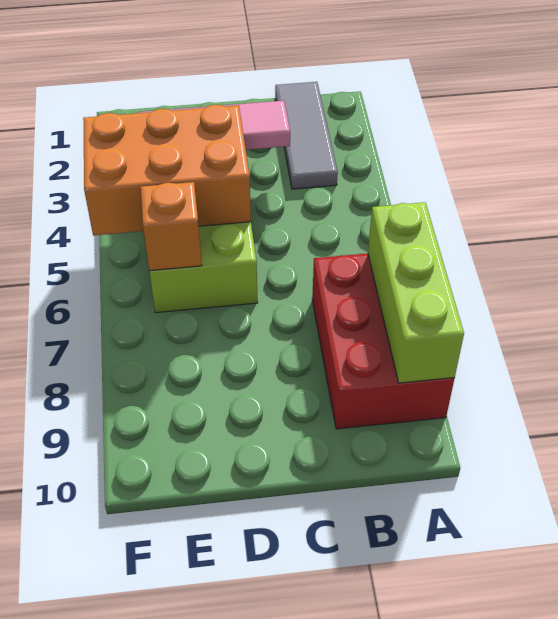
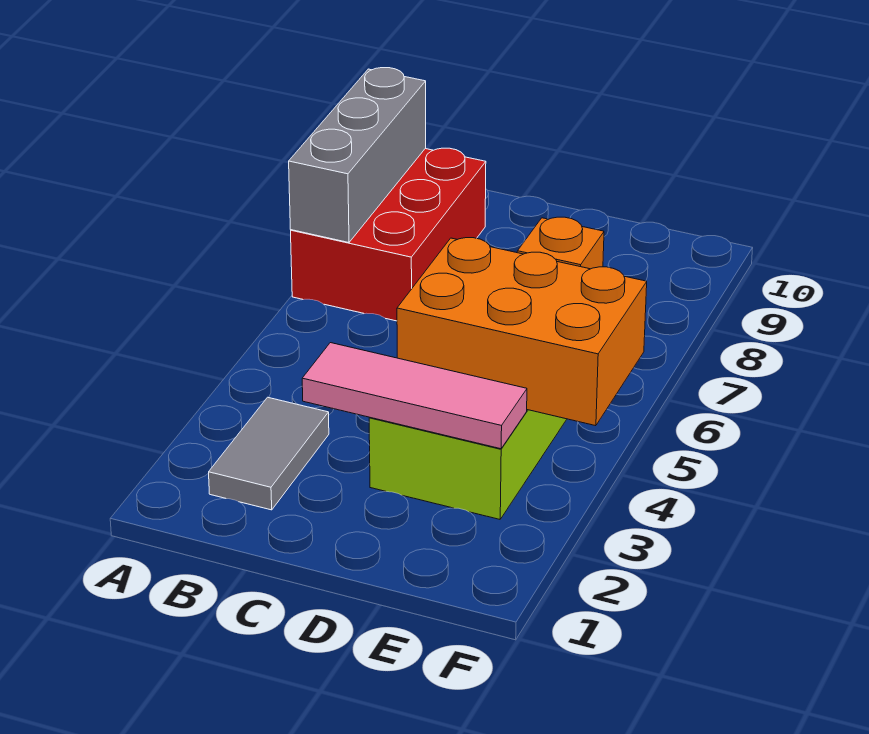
lime brick A7:A9 level 2 -> grey brick A7:A9 level 2
grey tile B1:B3 level 1 -> grey tile B2:B3 level 1

